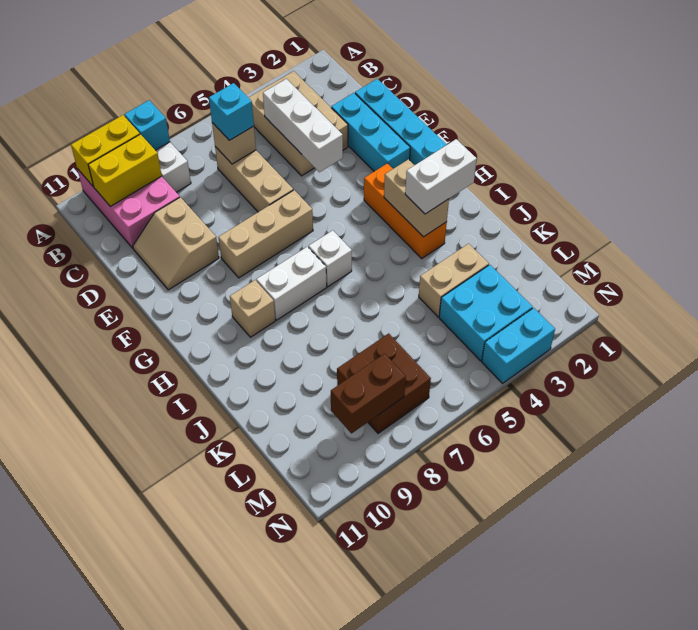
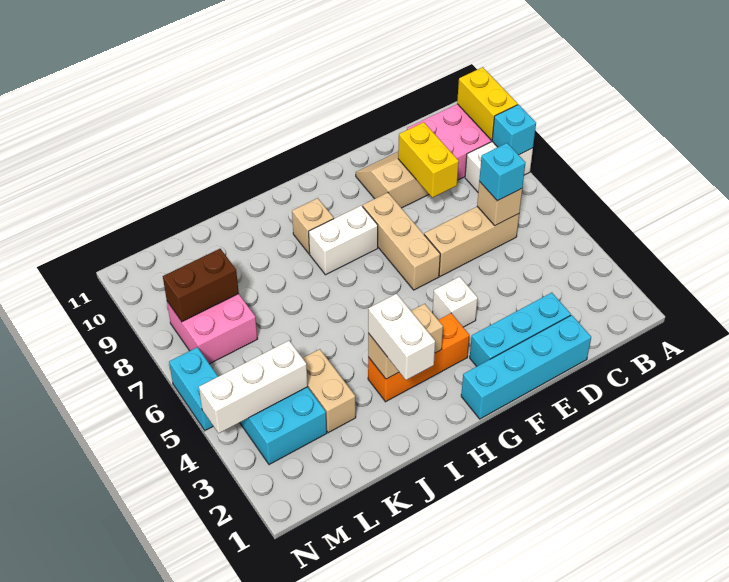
tan brick B3:D4 level 1 -> none
yellow brick B9:B10 level 2 -> yellow brick D8:D9 level 2
white brick C4:E4 level 2 -> white brick L4:N4 level 2
white brick H6 level 1 -> white brick F4 level 1
white brick H7:H8 level 1 -> white brick G8:H8 level 1
brown brick L7:M8 level 1 -> pink brick L7:M8 level 1
brown brick M8:M9 level 2 -> brown brick L8:M8 level 2
cyan brick N3:N4 level 1 -> cyan brick N5:N6 level 1

